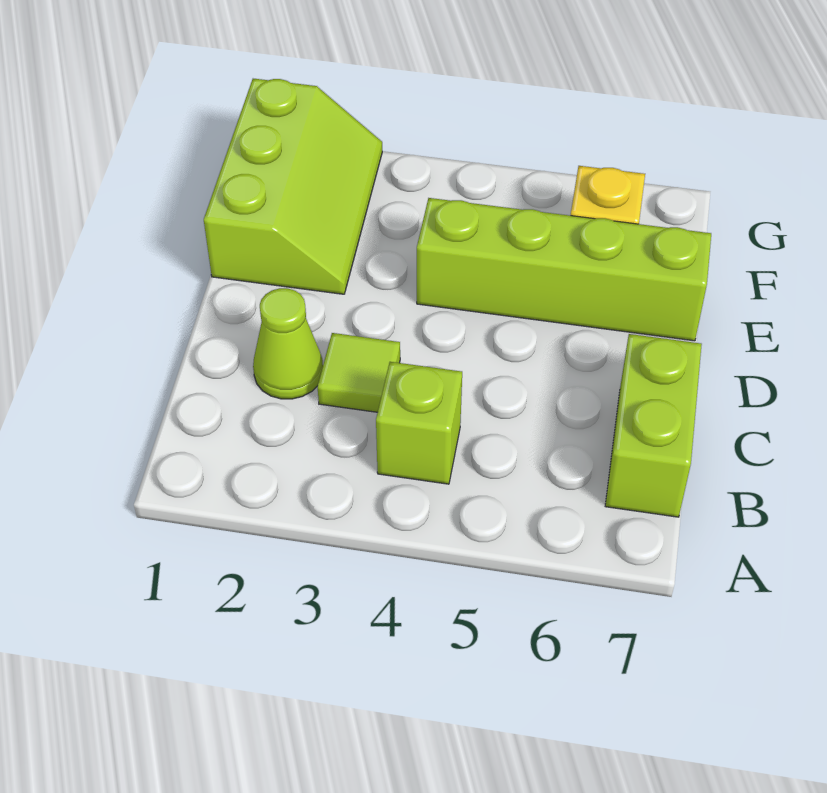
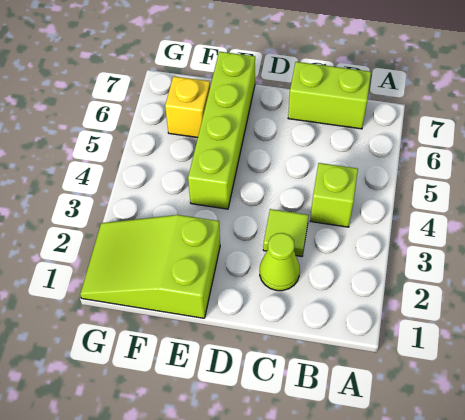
lime slope E1:G2 level 1 top 1 -> lime slope E1:G2 level 1 top E

